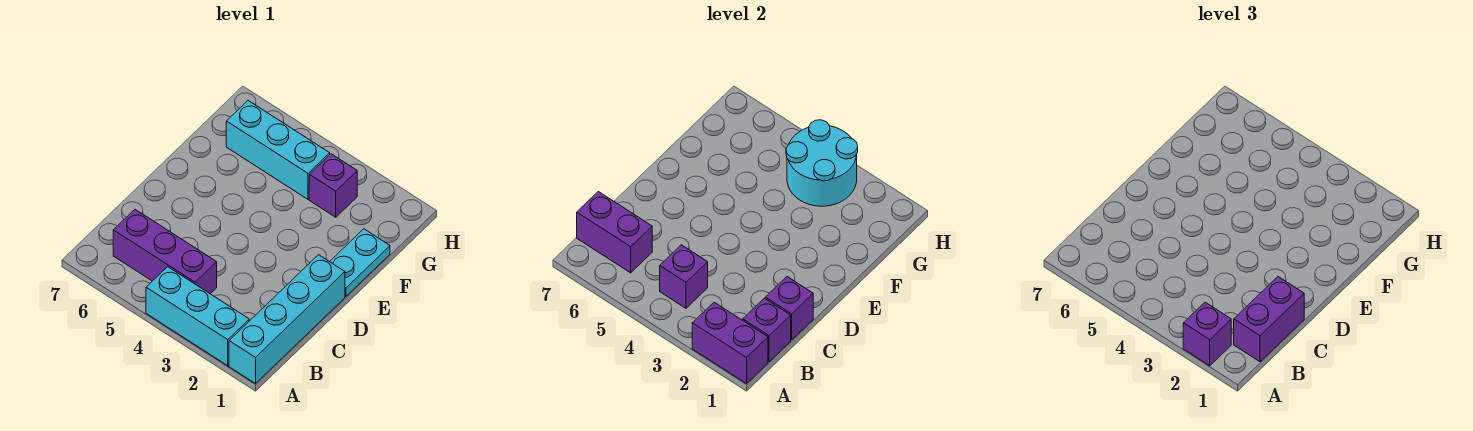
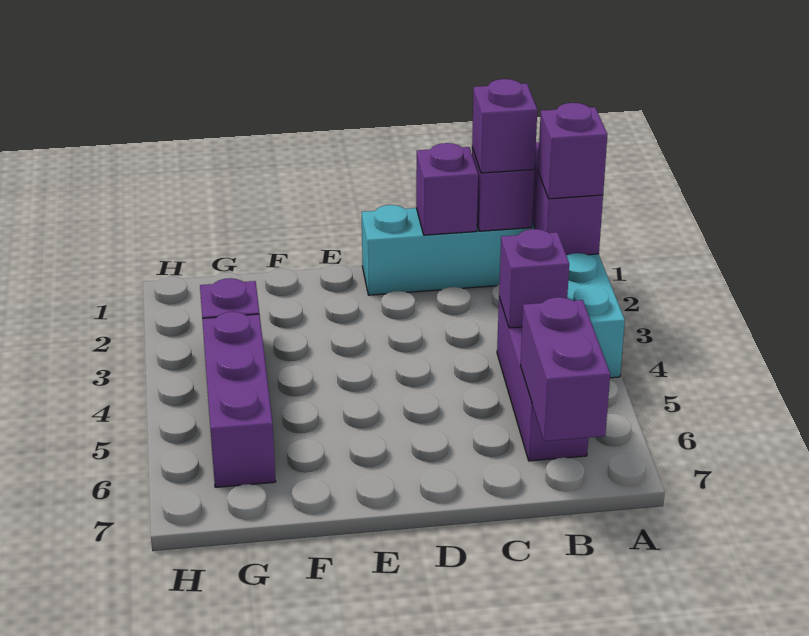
purple brick B1:C1 level 3 -> purple brick B1 level 3
cyan plate E1:F1 level 1 -> none
cyan round brick G3:H4 level 2 -> none
cyan brick G4:G6 level 1 -> purple brick G4:G6 level 1

